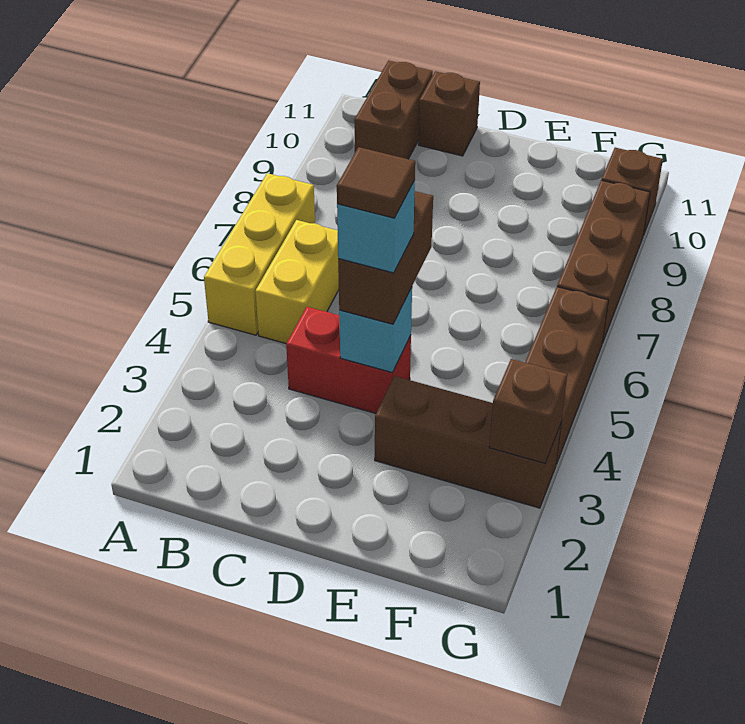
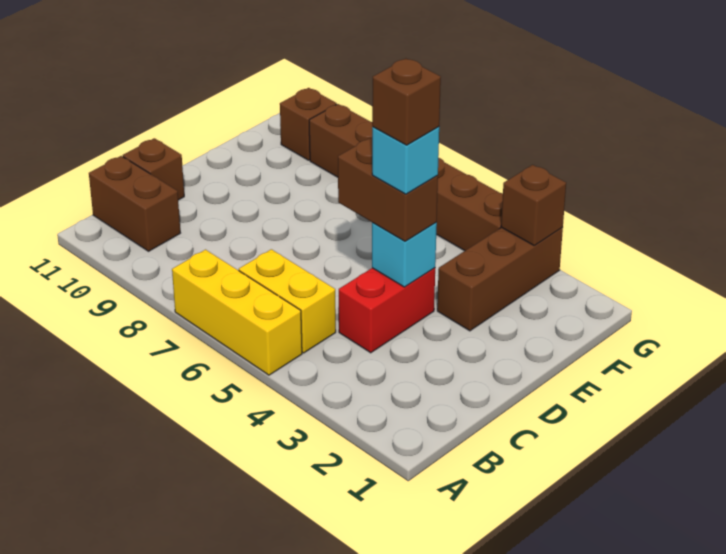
brown tile D4 level 5 -> brown brick D4 level 5

